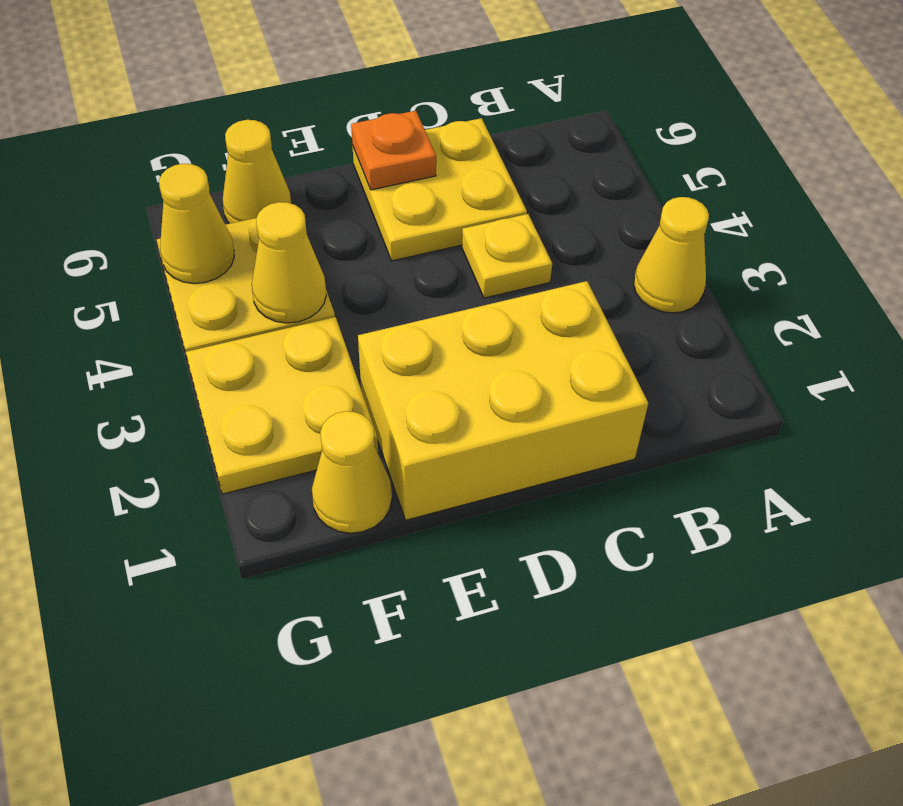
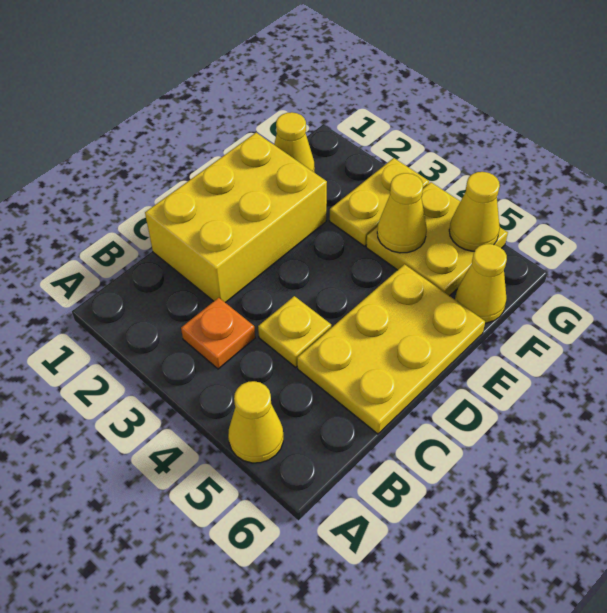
yellow cone A3 level 1 -> yellow cone A5 level 1
yellow plate C5:D6 level 1 -> yellow plate C5:E6 level 1
orange plate D6 level 2 -> orange plate B3 level 1
yellow plate F2:G3 level 1 -> yellow plate F3:G3 level 1

